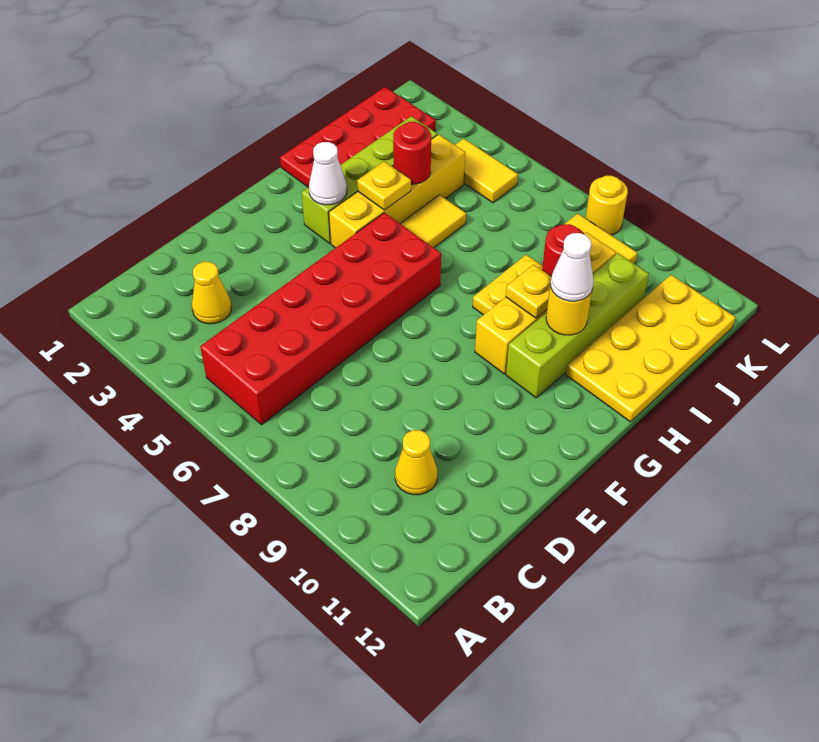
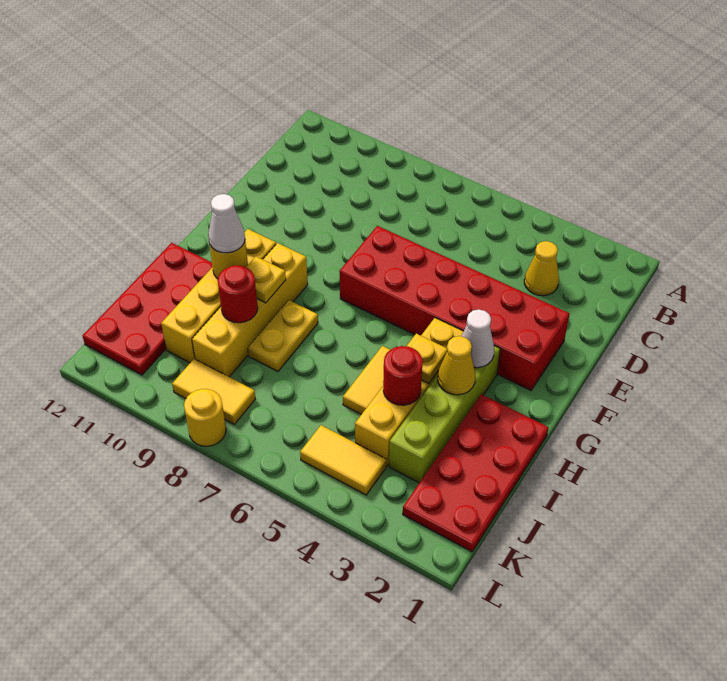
red brick B5:G6 level 1 -> red brick E2:F7 level 1
yellow cone C10 level 1 -> yellow cone H3 level 2
lime brick G10:J10 level 1 -> yellow brick G10:J10 level 1
yellow plate H11:K12 level 1 -> red plate H11:K12 level 1

